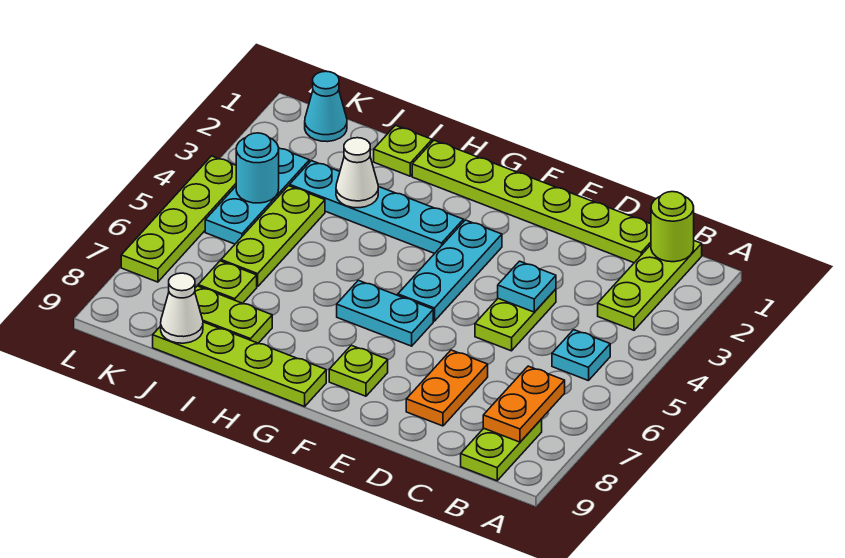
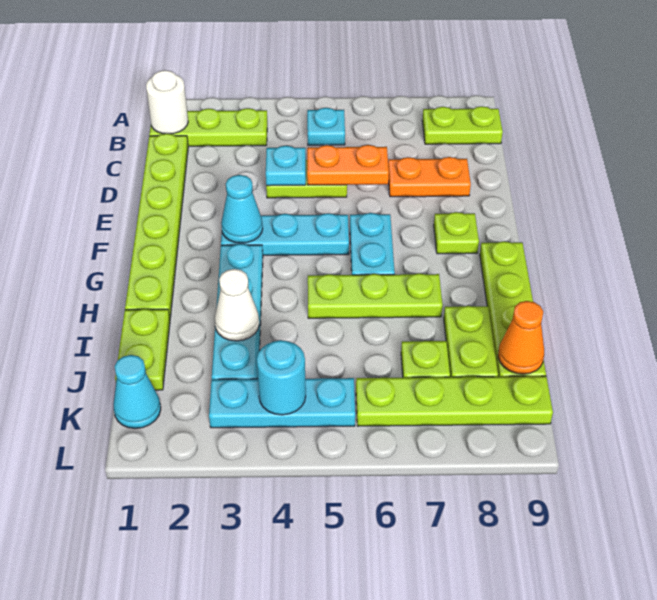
lime round brick B1 level 2 -> white round brick B1 level 2
orange plate B7:B8 level 2 -> orange plate D5:D6 level 2
none -> cyan cone F3 level 2
lime plate I1 level 1 -> lime plate I1:J1 level 1
lime plate J4:J6 level 1 -> lime plate H5:H7 level 1
white cone J9 level 2 -> orange cone J9 level 2
lime plate L4:L7 level 1 -> lime plate K6:K9 level 1

